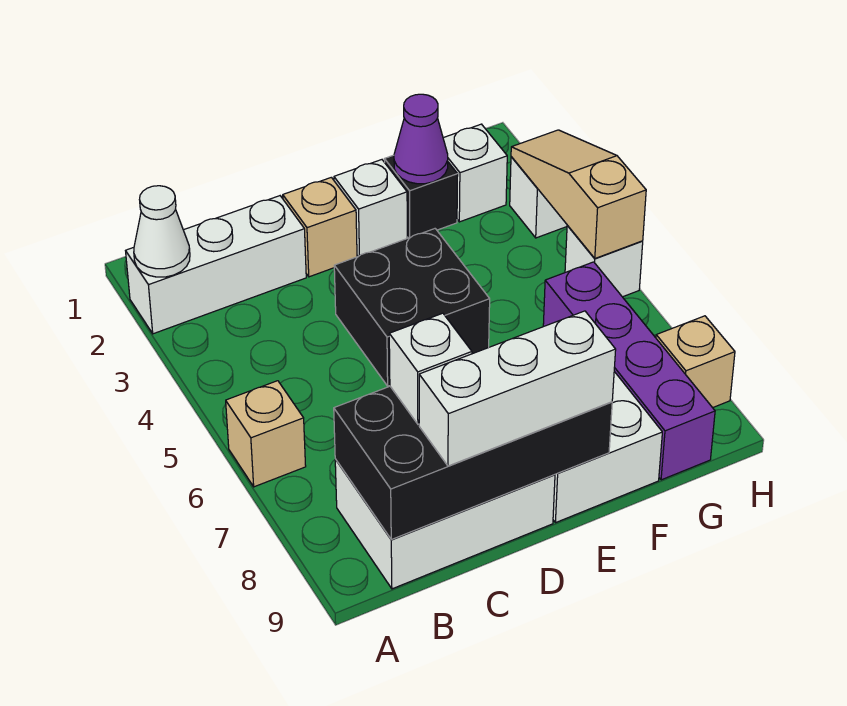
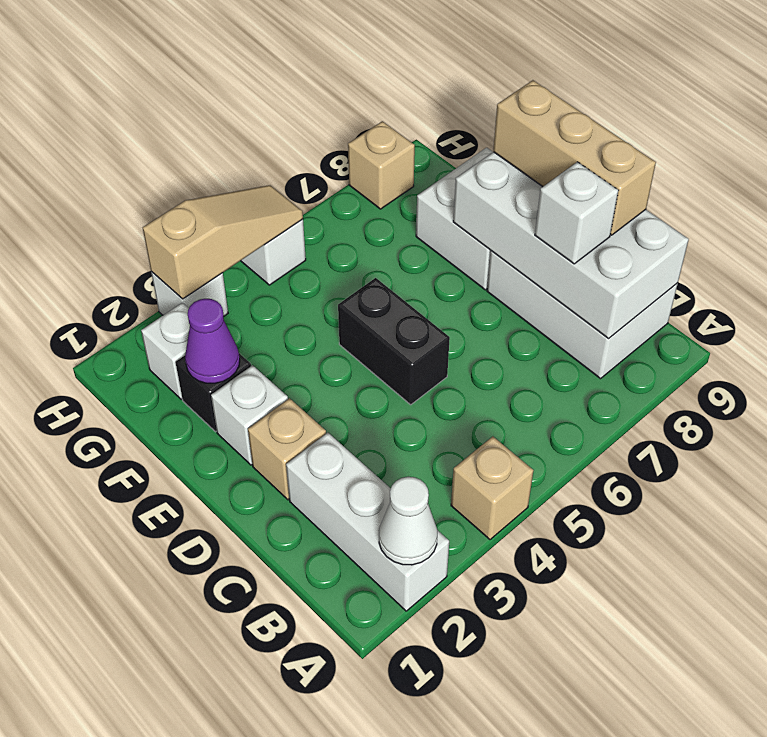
tan brick A6 level 1 -> tan brick A4 level 1
black brick B8:E9 level 2 -> white brick B8:E9 level 2
white brick C9:E9 level 3 -> tan brick C9:E9 level 3
black brick D4:E5 level 1 -> black brick D5:E5 level 1
purple brick G6:G9 level 1 -> none
tan slope H3:H5 level 2 top 5 -> tan slope H3:H5 level 2 top 3

